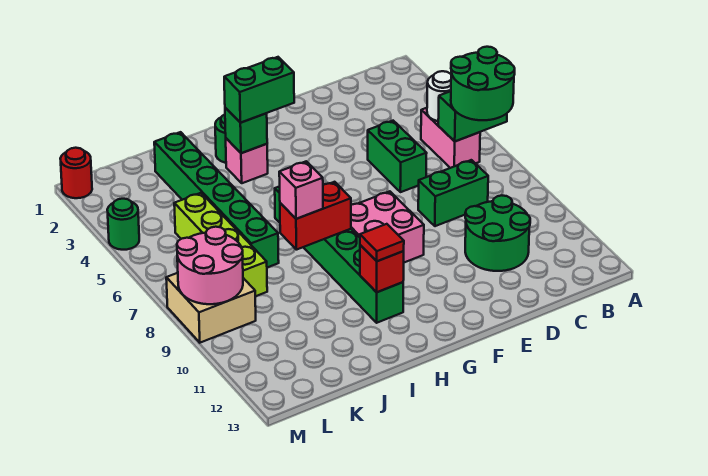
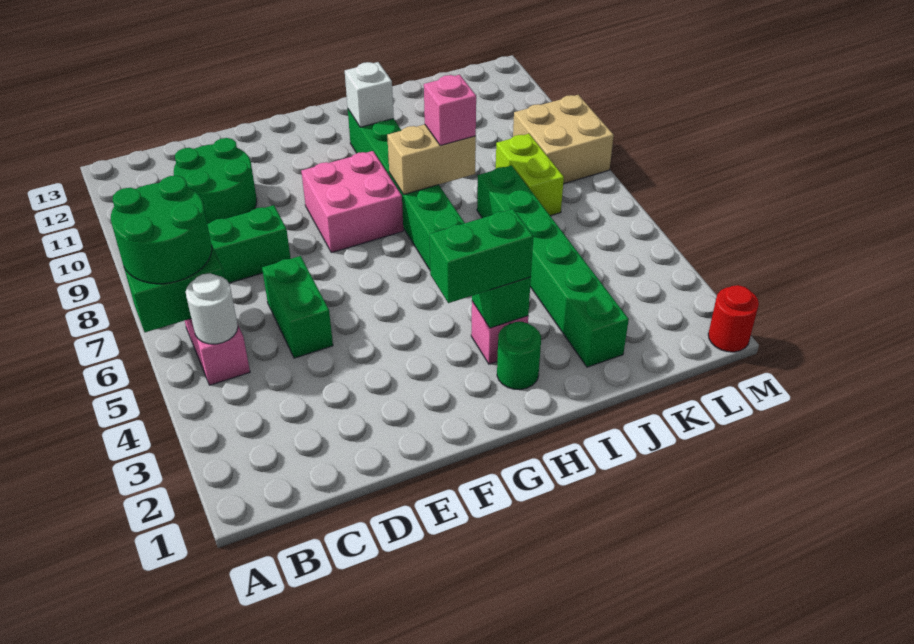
red brick H8:I8 level 2 -> tan brick H8:I8 level 2
red brick H11 level 2 -> white brick H11 level 2
red tile H11 level 3 -> none
lime brick K5:K8 level 1 -> lime brick K7:K8 level 1
pink round brick L8:M9 level 2 -> none
green round brick M4 level 1 -> none

